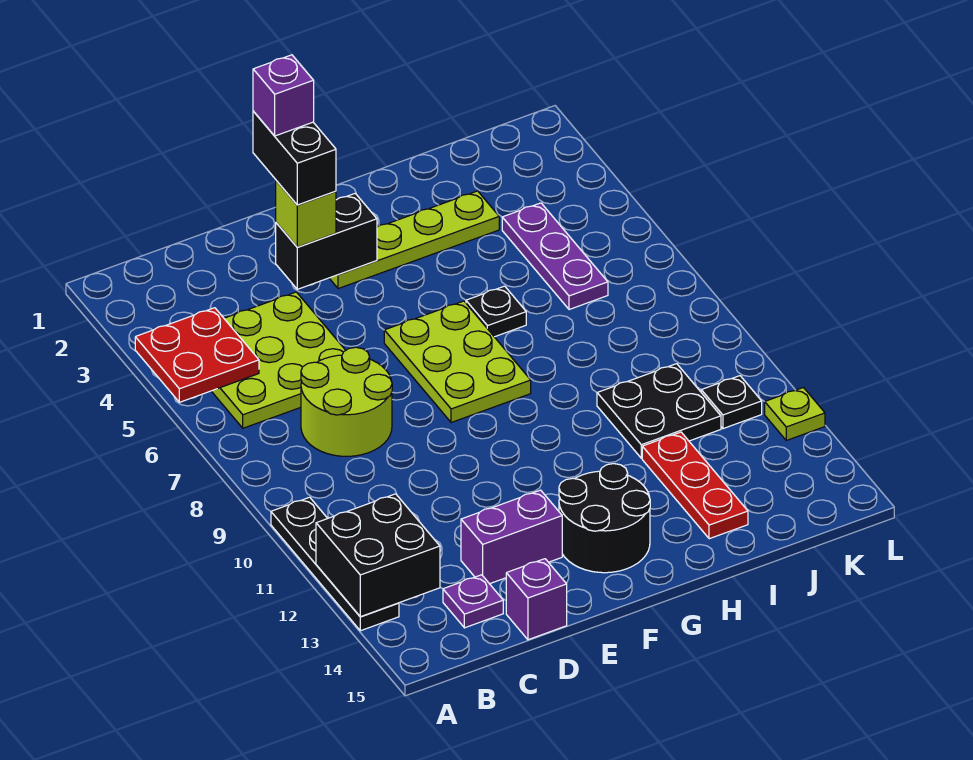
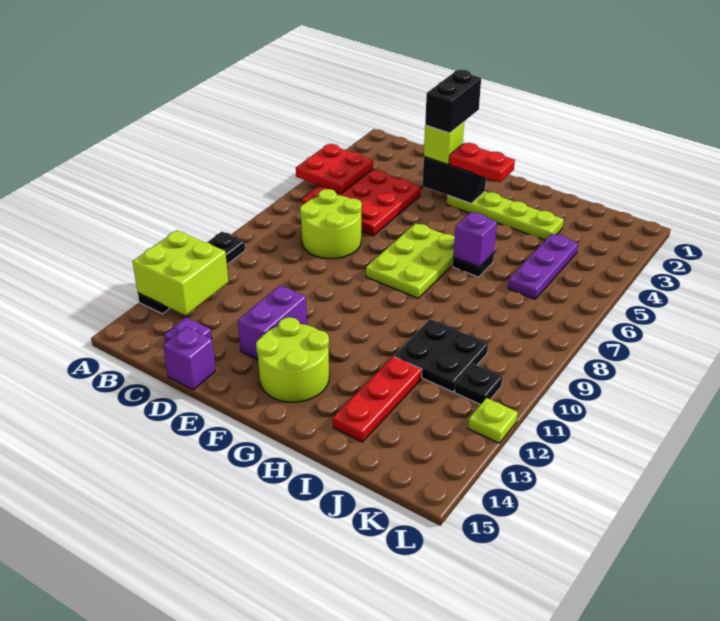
black brick A12:B13 level 2 -> lime brick A12:B13 level 2
lime plate B4:D6 level 1 -> red plate B4:D6 level 1
purple brick D13:E13 level 1 -> purple brick E12:E13 level 1
purple brick E2 level 5 -> purple brick H6 level 2
none -> red plate F3:G3 level 3
black round brick F13:G14 level 1 -> lime round brick F13:G14 level 1

